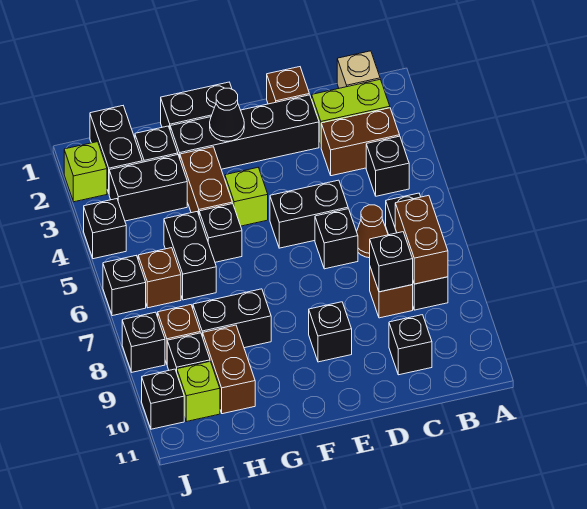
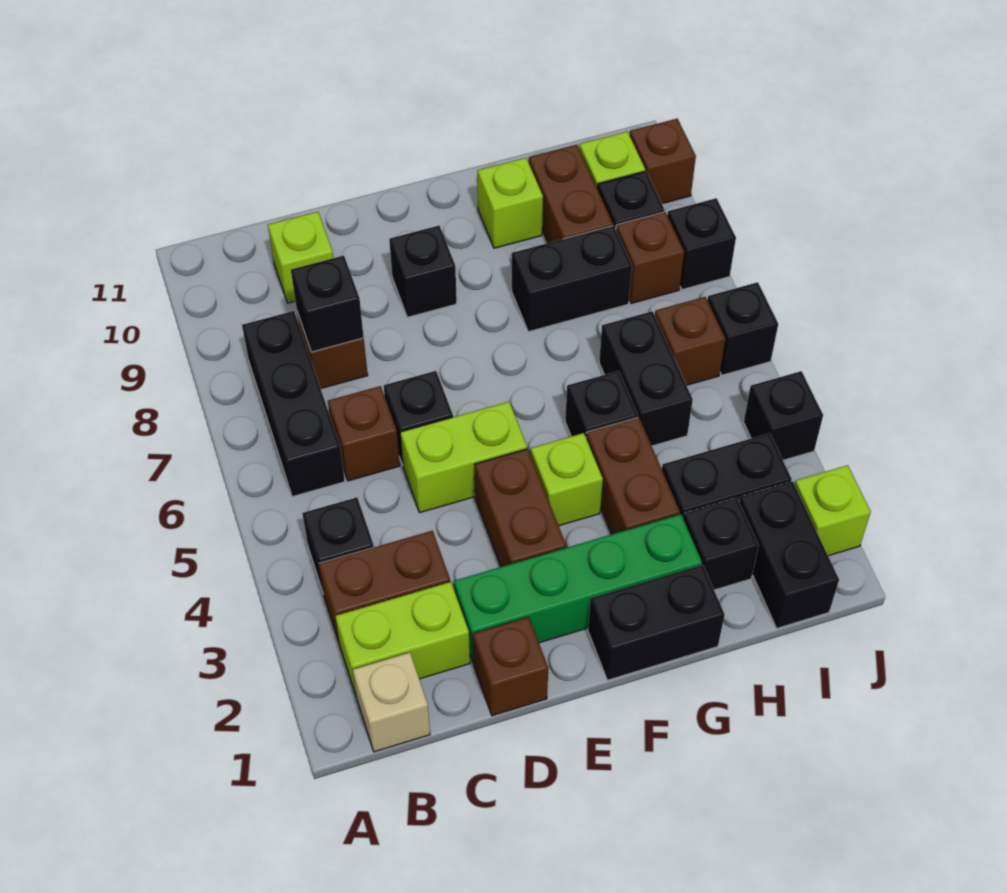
brown brick B7:B8 level 2 -> brown brick E3:E4 level 1
brown cone C6 level 1 -> brown brick C6 level 1
black brick C10 level 1 -> lime brick C10 level 1
black brick D2:G2 level 1 -> green brick D2:G2 level 1
black brick D5:E5 level 1 -> lime brick D5:E5 level 1
black cone F2 level 2 -> none
none -> lime brick G10 level 1
black brick J10 level 1 -> brown brick J10 level 1

